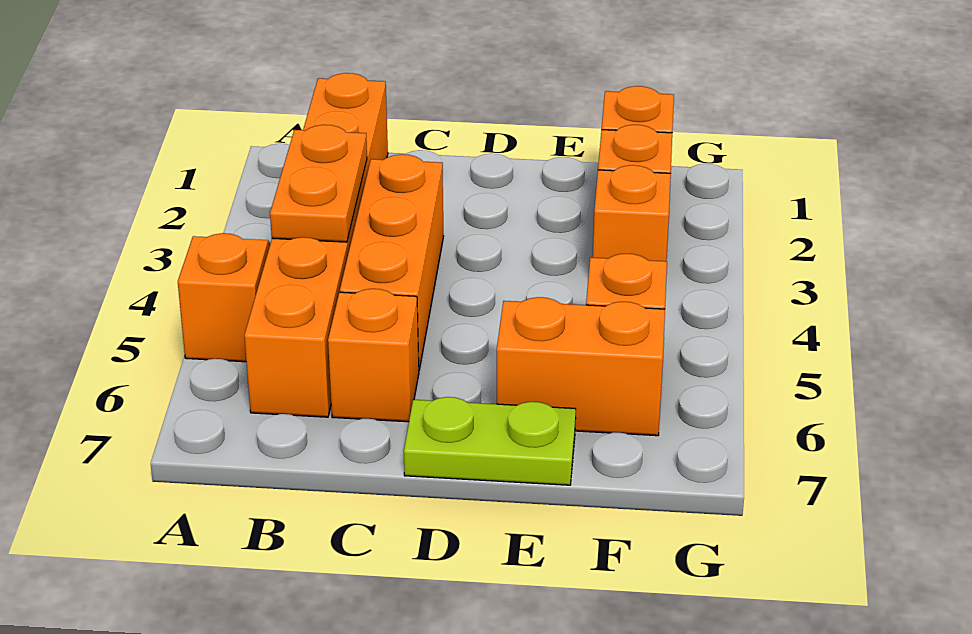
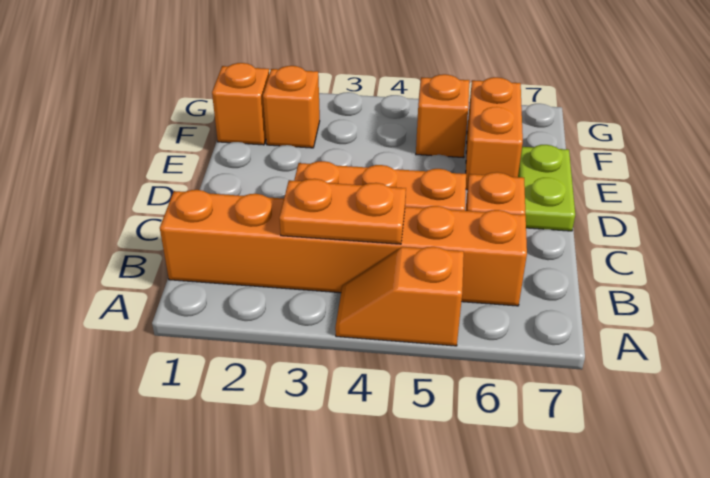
orange brick F3 level 1 -> none

